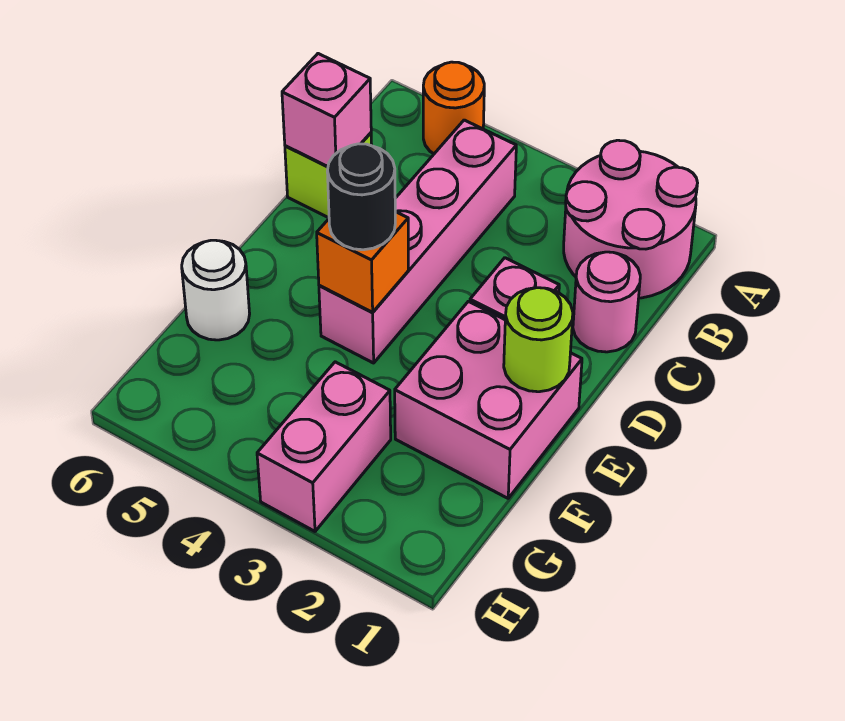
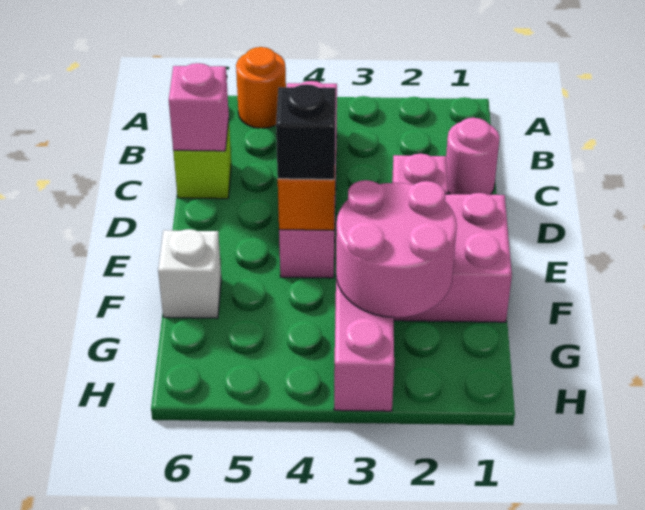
pink round brick A1:B2 level 1 -> pink round brick F2:G3 level 2
lime round brick E1 level 2 -> none
black round brick E4 level 3 -> black brick E4 level 3
white round brick F6 level 1 -> white brick F6 level 1

